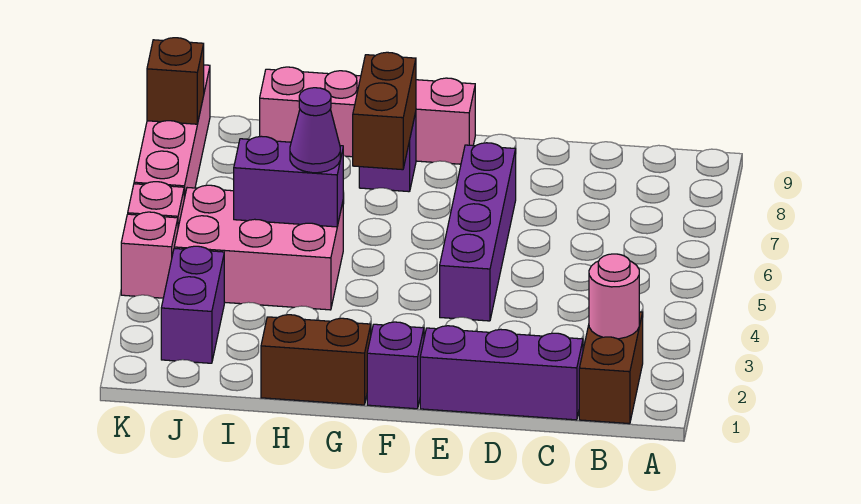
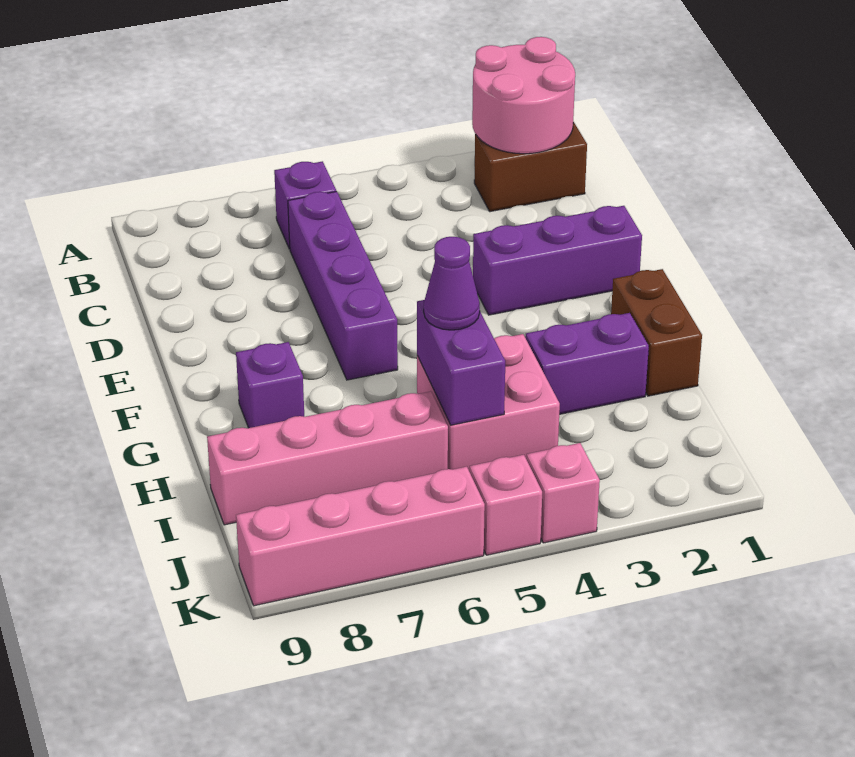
pink round brick B2 level 2 -> pink round brick A1:B2 level 2
purple brick C1:E1 level 1 -> purple brick E1:E3 level 1
purple brick E4:E7 level 1 -> purple brick C6:F6 level 1
purple brick F1 level 1 -> purple brick B6 level 1
pink brick F9:I9 level 1 -> pink brick I6:I9 level 1
brown brick G7:G8 level 2 -> none
pink brick H4:J5 level 1 -> pink brick H4:I5 level 1
purple brick J2:J3 level 1 -> purple brick H2:H3 level 1
brown brick K8 level 2 -> none

